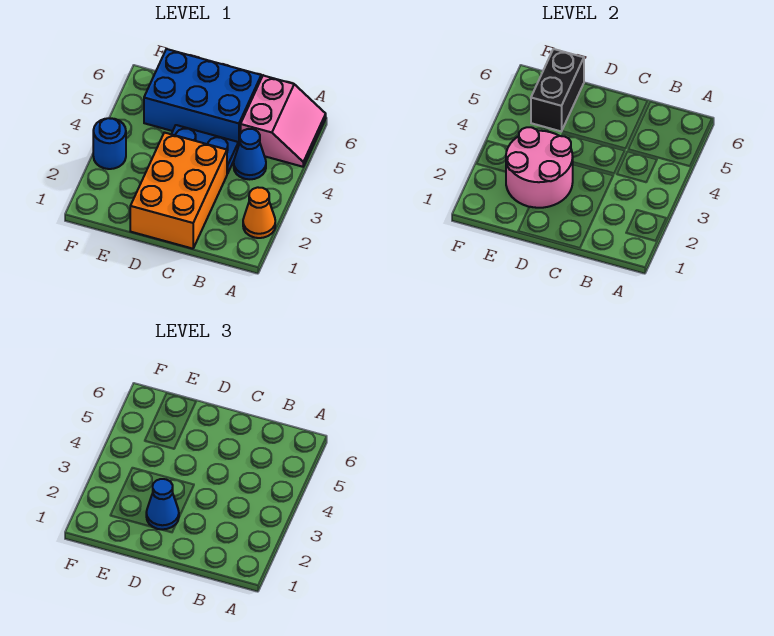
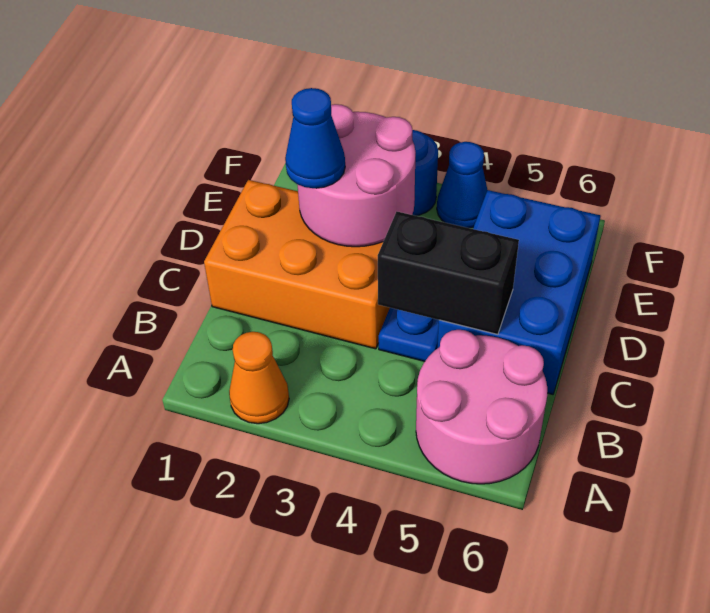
pink slope A5:B6 level 1 top B -> pink round brick A5:B6 level 1
blue cone B4 level 1 -> blue cone F4 level 1
black brick E5:E6 level 2 -> black brick C4:C5 level 2

